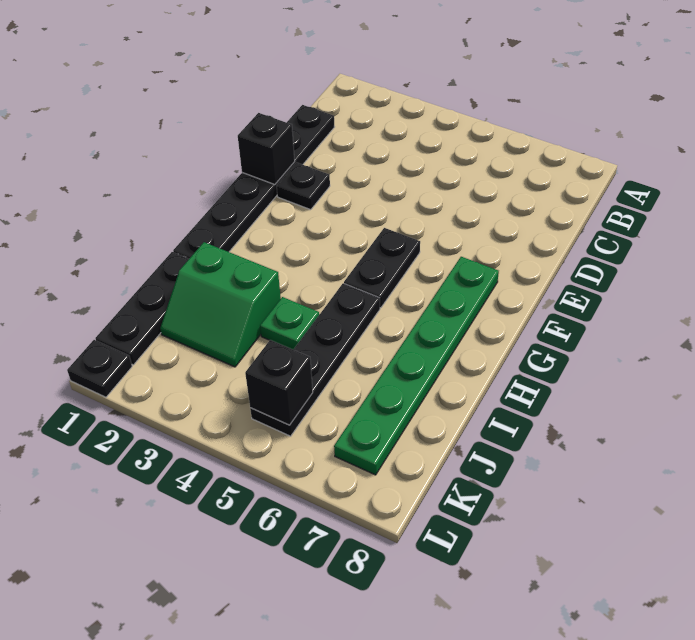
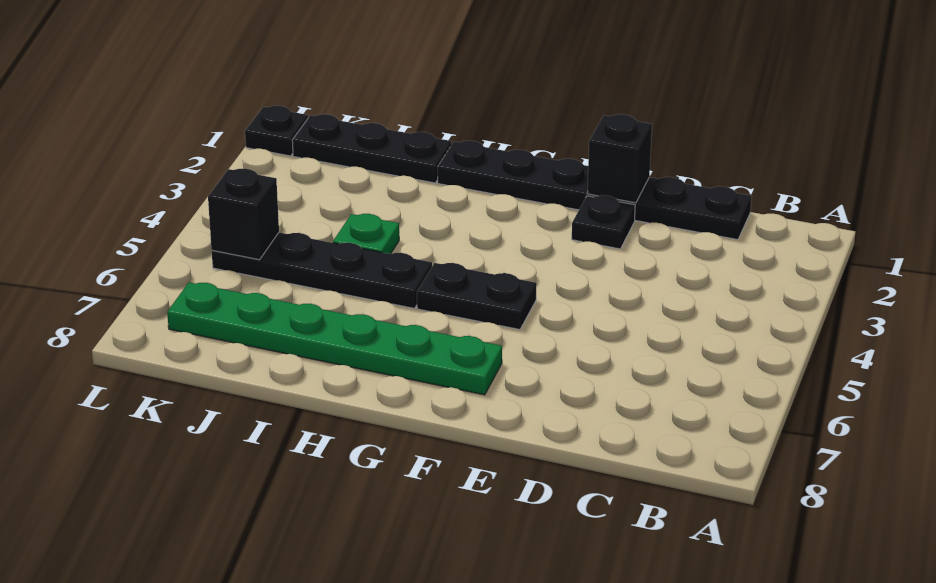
green slope I2:J3 level 1 top I -> none

